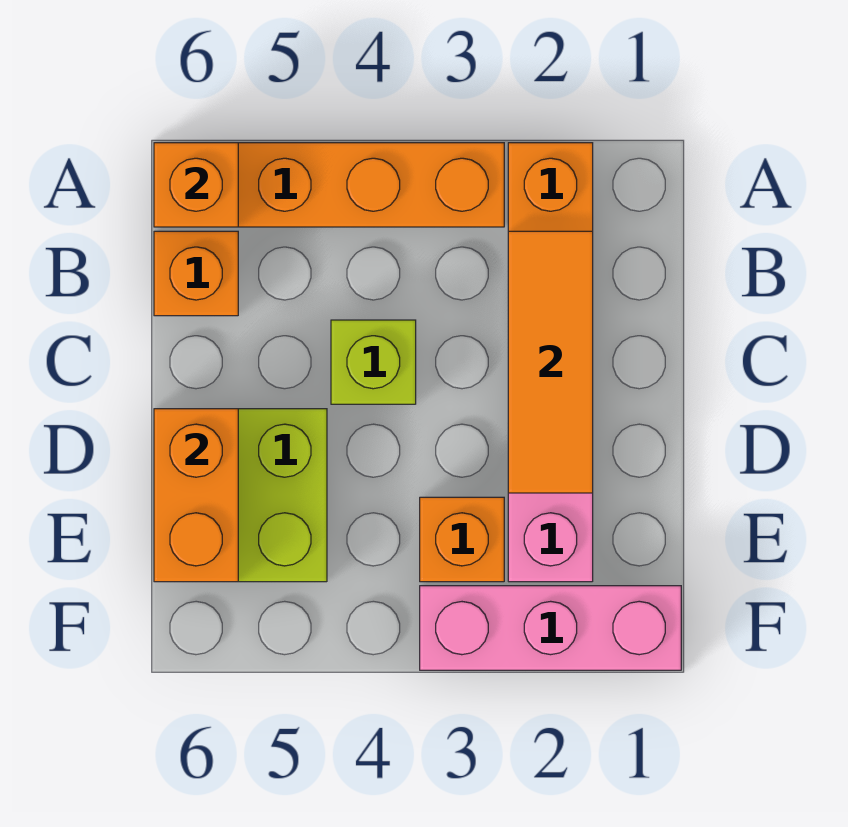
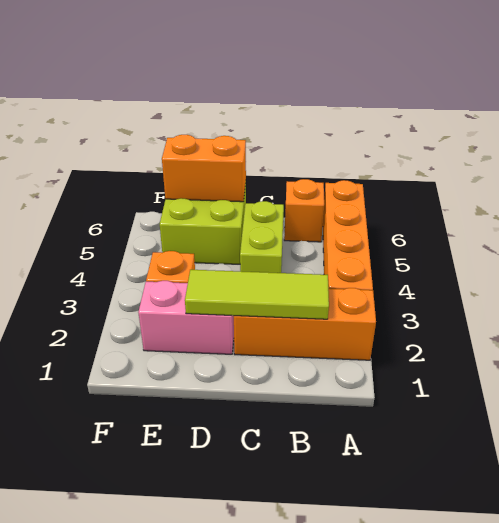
orange brick A6 level 2 -> none
orange tile B2:D2 level 2 -> lime tile B2:D2 level 2
lime brick C4 level 1 -> lime brick C4:C5 level 1
pink brick F1:F3 level 1 -> none

